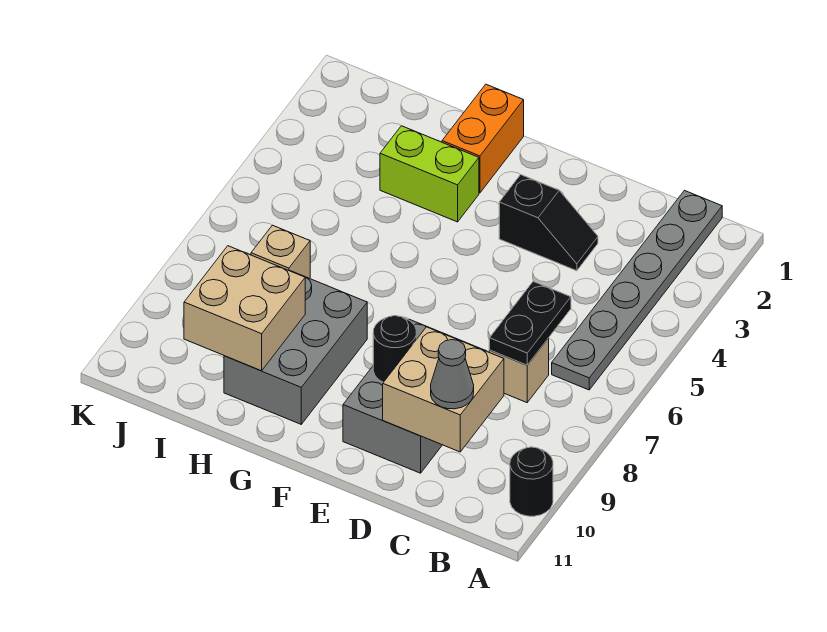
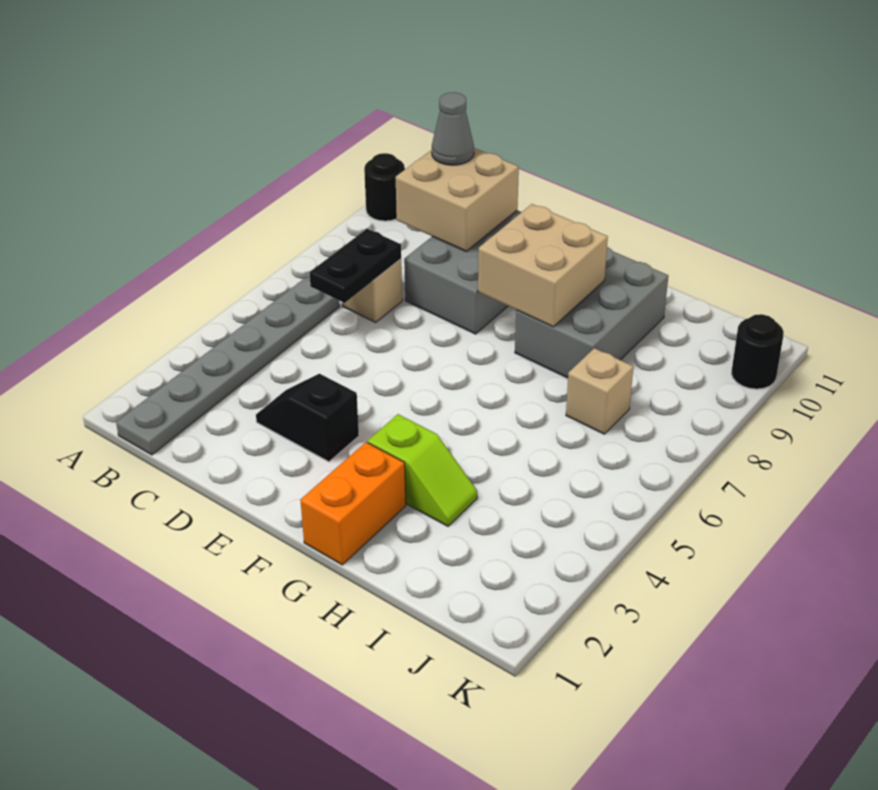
black round brick E9 level 2 -> black round brick K10 level 1
lime brick G3:H3 level 1 -> lime slope G3:H3 level 1 top G
tan brick H9:I10 level 2 -> tan brick F8:G9 level 2

